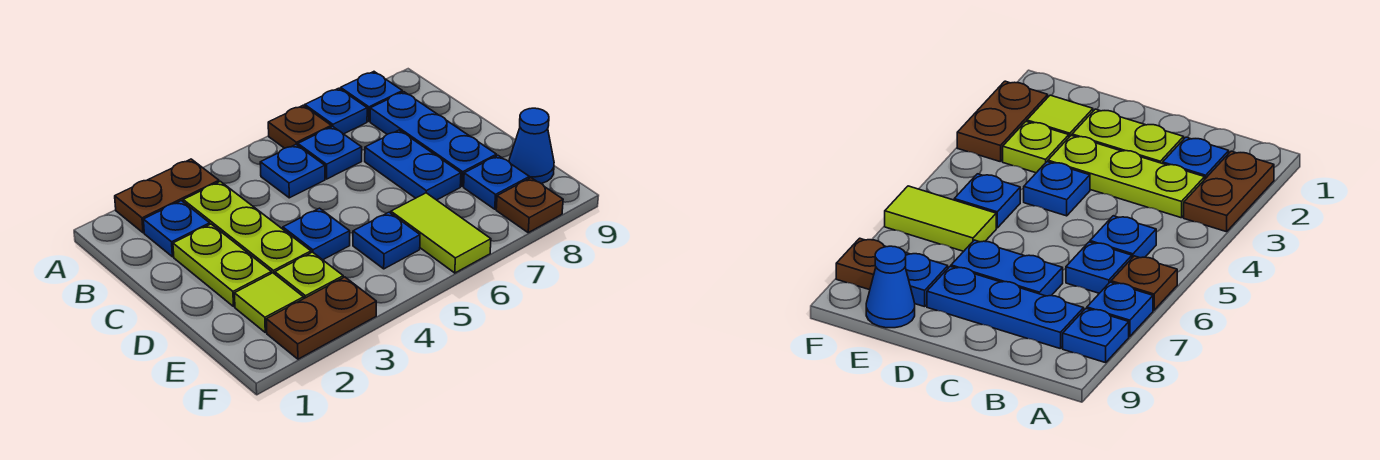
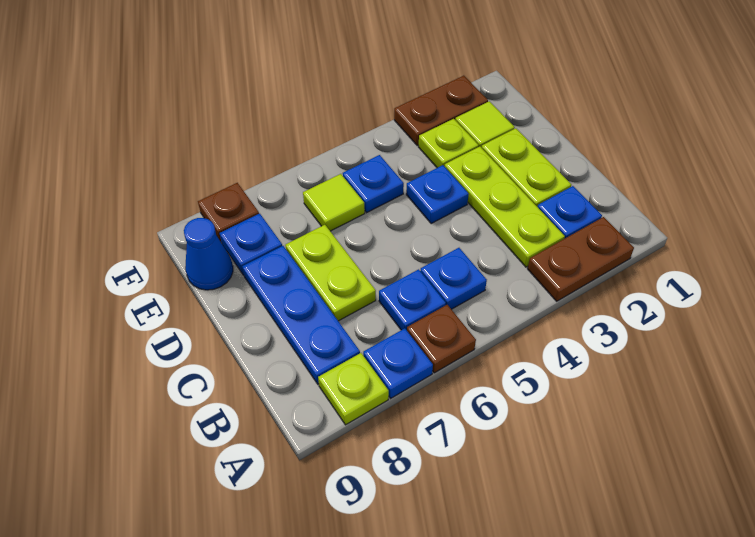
blue plate A8 level 1 -> lime plate A8 level 1
blue plate C7:D7 level 1 -> lime plate C7:D7 level 1
lime tile E6:F6 level 1 -> lime tile E6 level 1

